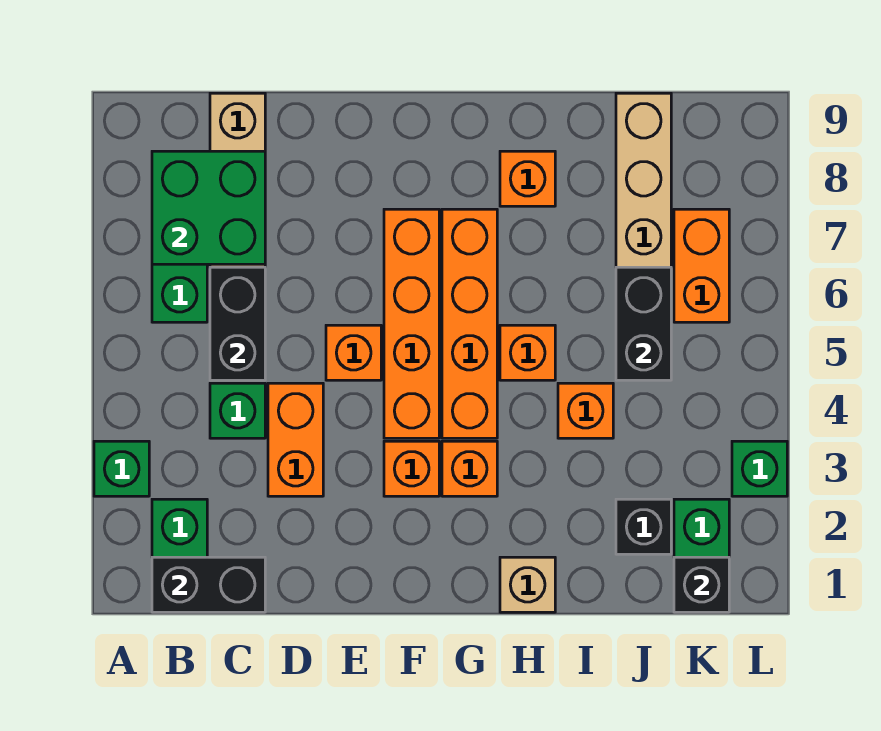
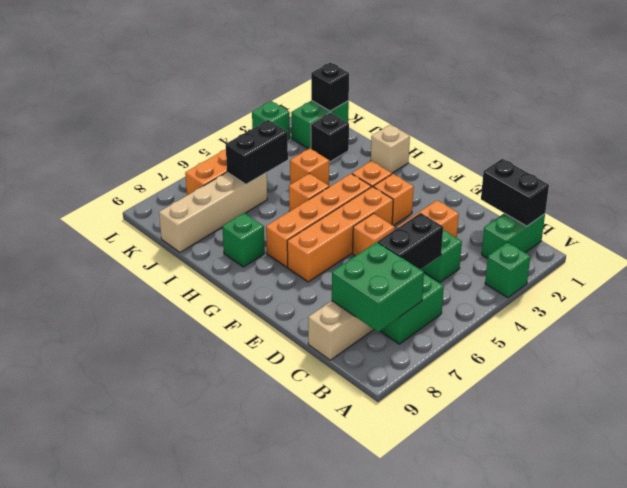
orange brick H8 level 1 -> green brick H8 level 1

